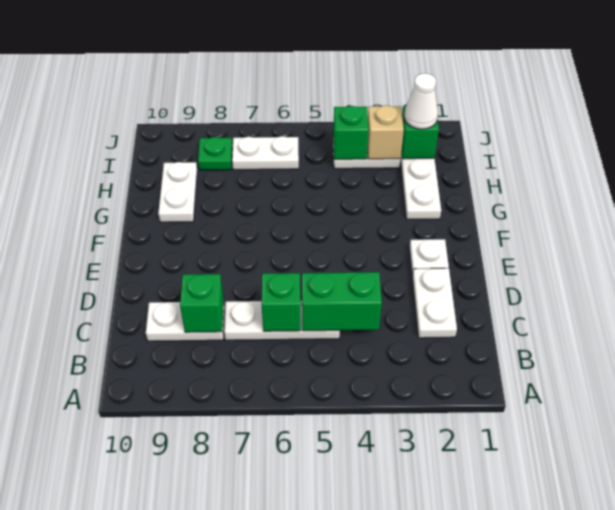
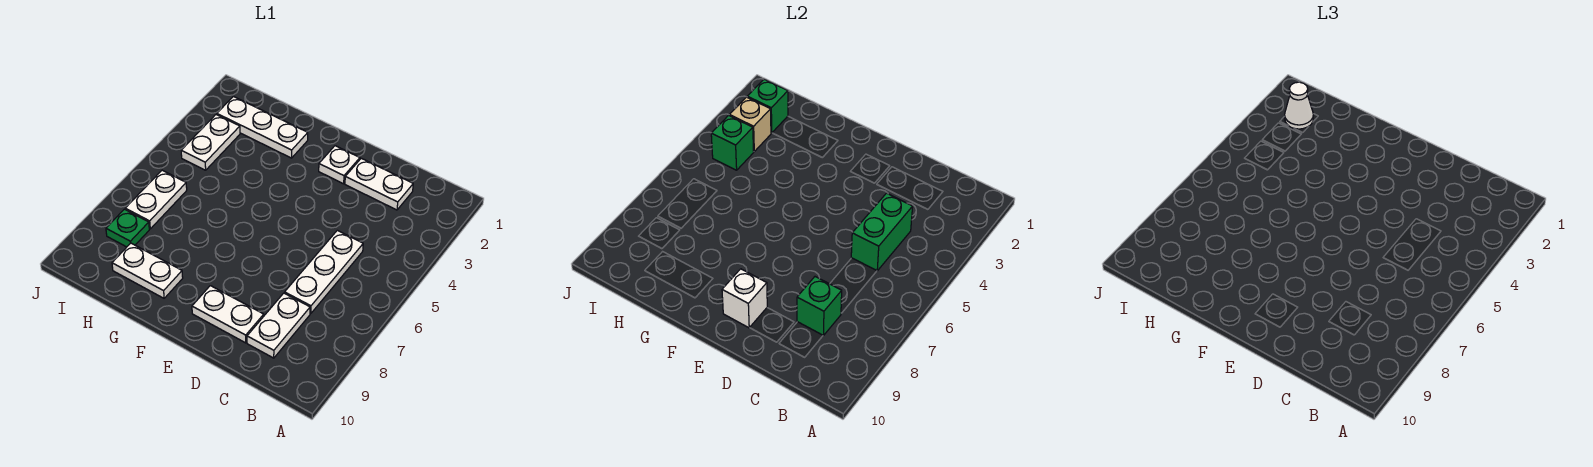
green brick C6 level 2 -> none
none -> white plate D9:E9 level 1
none -> white brick E9 level 2

